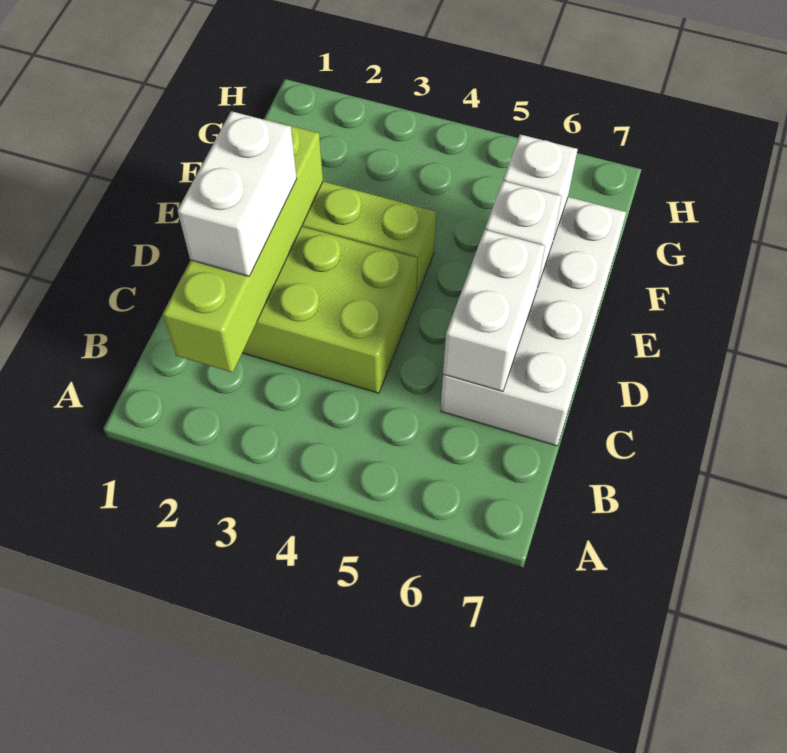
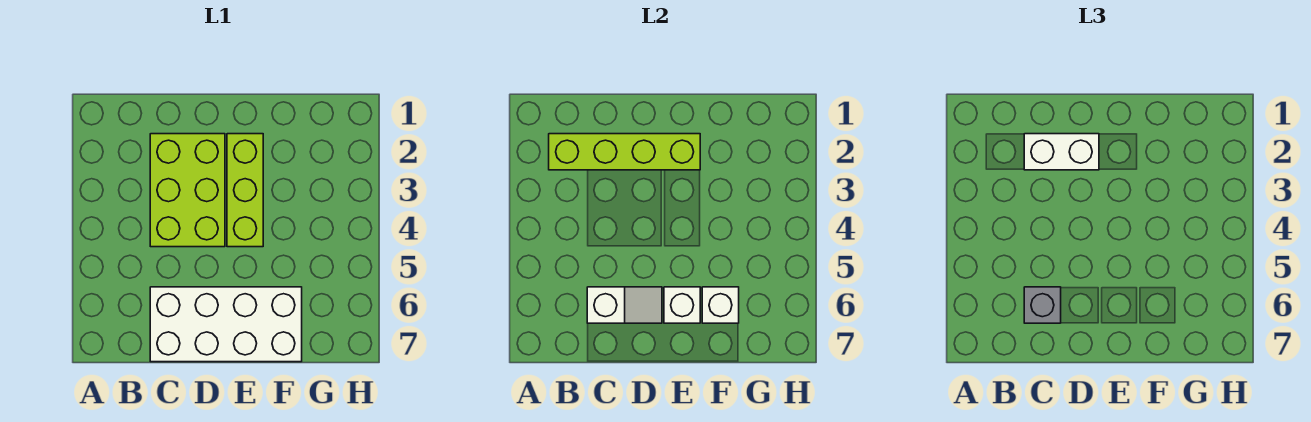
white brick C6:D6 level 2 -> white slope C6:D6 level 2 top C
none -> grey brick C6 level 3

